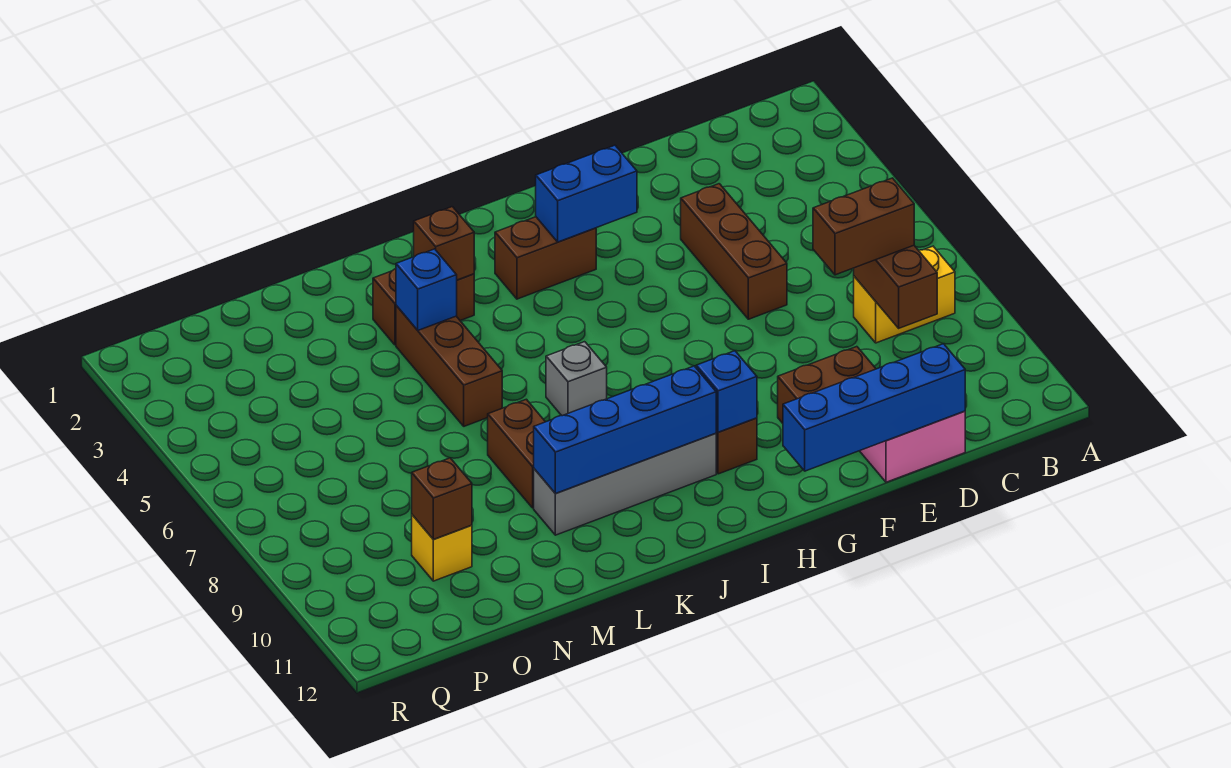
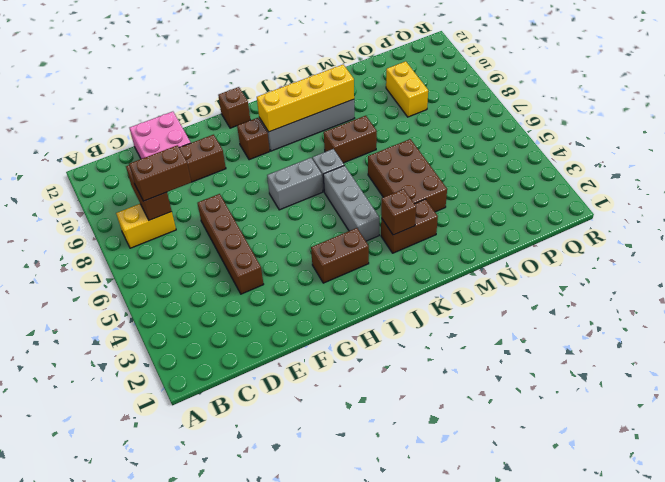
blue brick D12:G12 level 2 -> none
brown brick E4:E6 level 1 -> brown brick E4:E7 level 1
blue brick G3:H3 level 2 -> none
none -> grey brick H7:I7 level 1
blue brick H10 level 2 -> none
blue brick I10:L10 level 2 -> yellow brick I10:L10 level 2
none -> grey brick J4:J6 level 1
brown brick L4:L6 level 1 -> brown brick L4:M6 level 1
blue brick L4 level 2 -> none
brown brick L8:L9 level 1 -> brown brick K8:L8 level 1
yellow brick O10 level 1 -> yellow brick O9:O10 level 1
brown brick O10 level 2 -> brown brick H12 level 1

